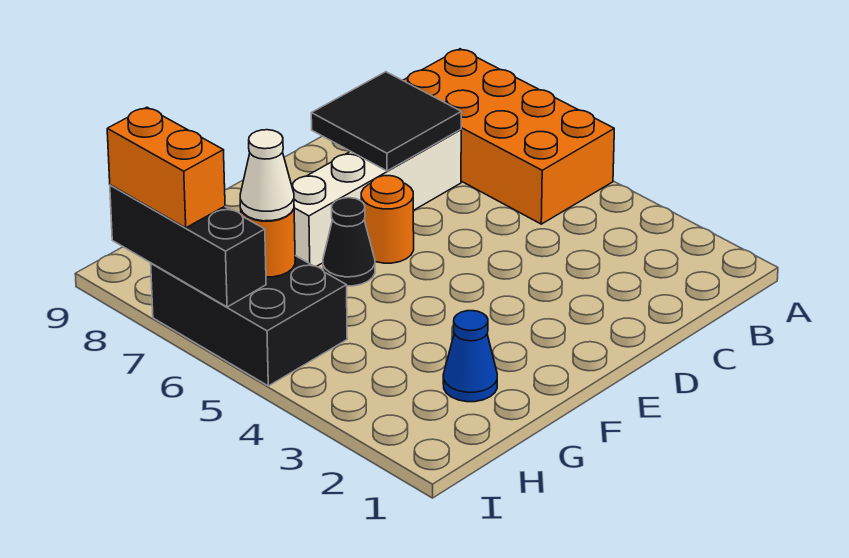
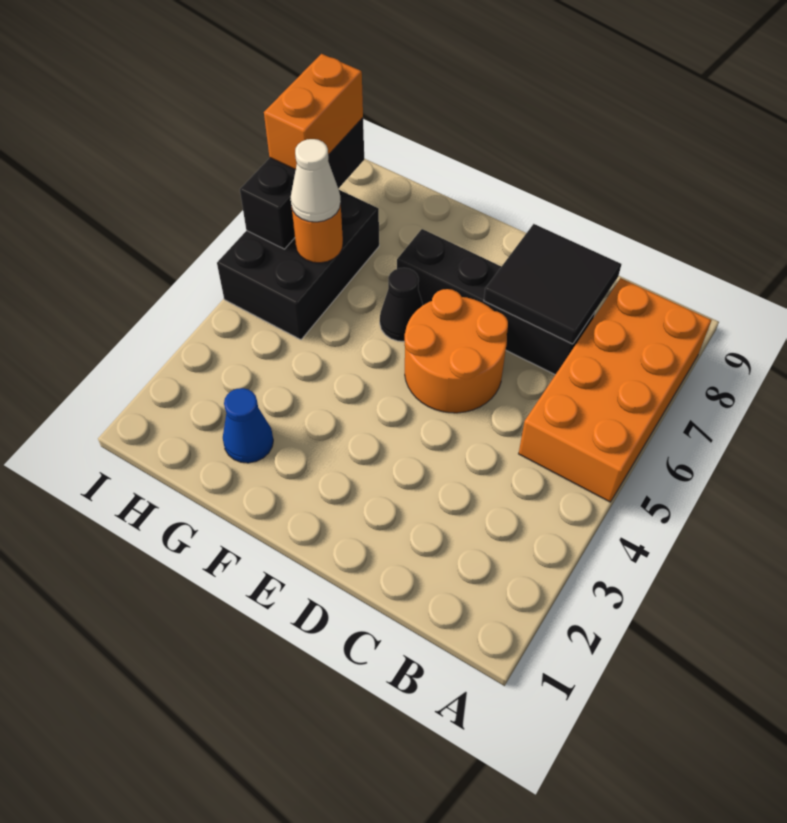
white brick C7:F7 level 1 -> black brick C7:F7 level 1
orange round brick E6 level 1 -> orange round brick D5:E6 level 1

